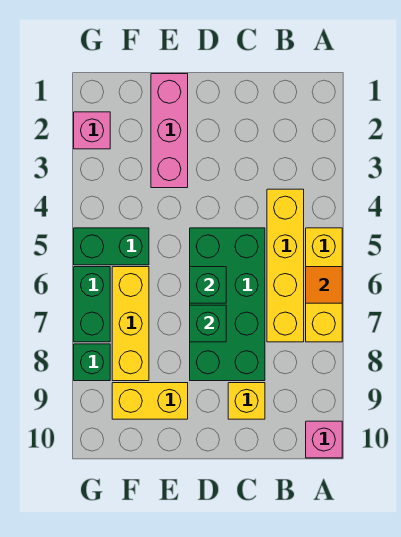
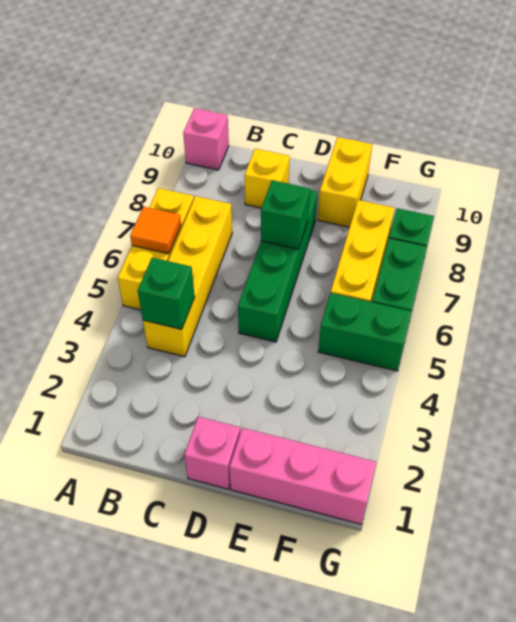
green brick C5:D8 level 1 -> green brick D5:D8 level 1
green brick D6 level 2 -> green brick B4 level 2
pink brick E1:E3 level 1 -> pink brick E1:G1 level 1
yellow brick E9:F9 level 1 -> yellow brick E9:E10 level 1
pink brick G2 level 1 -> pink brick D1 level 1

